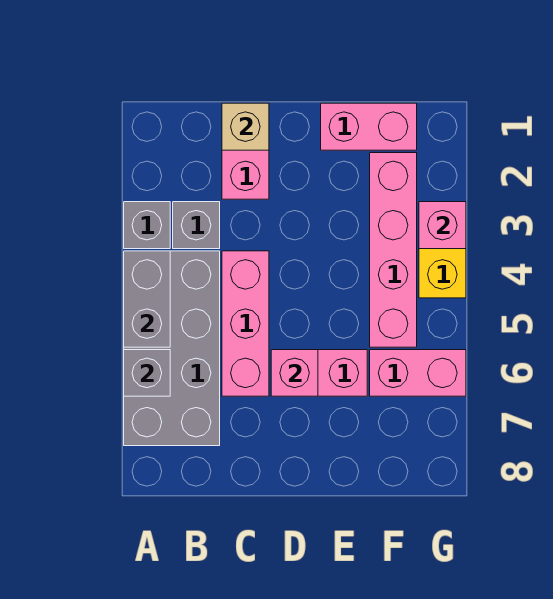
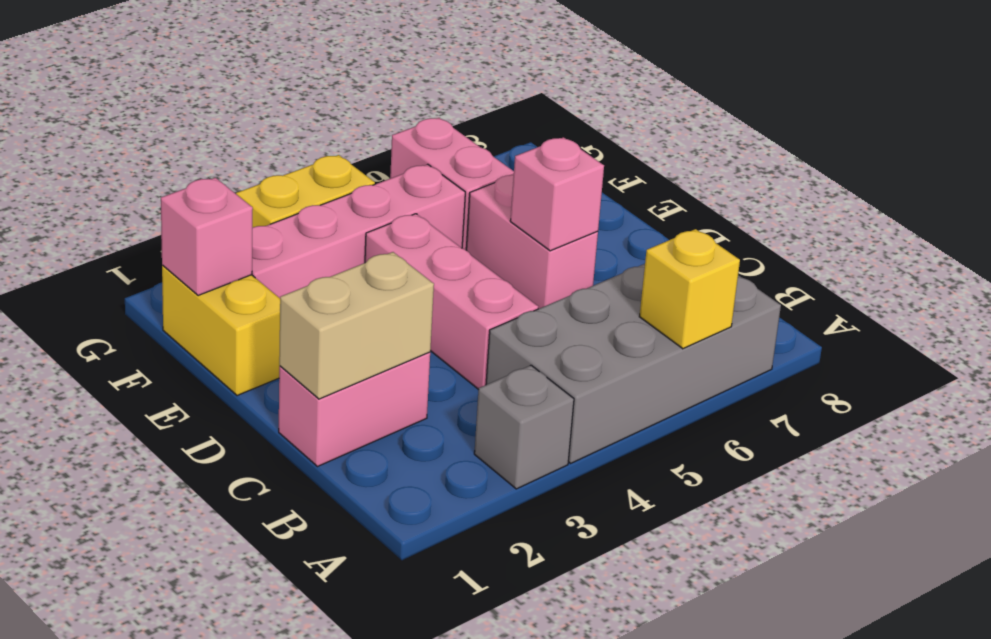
grey brick A4:A5 level 2 -> none
grey brick A6 level 2 -> yellow brick A6 level 2
grey brick B3 level 1 -> none
tan brick C1 level 2 -> tan brick C1:C2 level 2
pink brick C4:C6 level 1 -> pink brick C4:E4 level 1
pink brick E1:F1 level 1 -> yellow brick E1:F1 level 1
pink brick G3 level 2 -> pink brick F1 level 2

